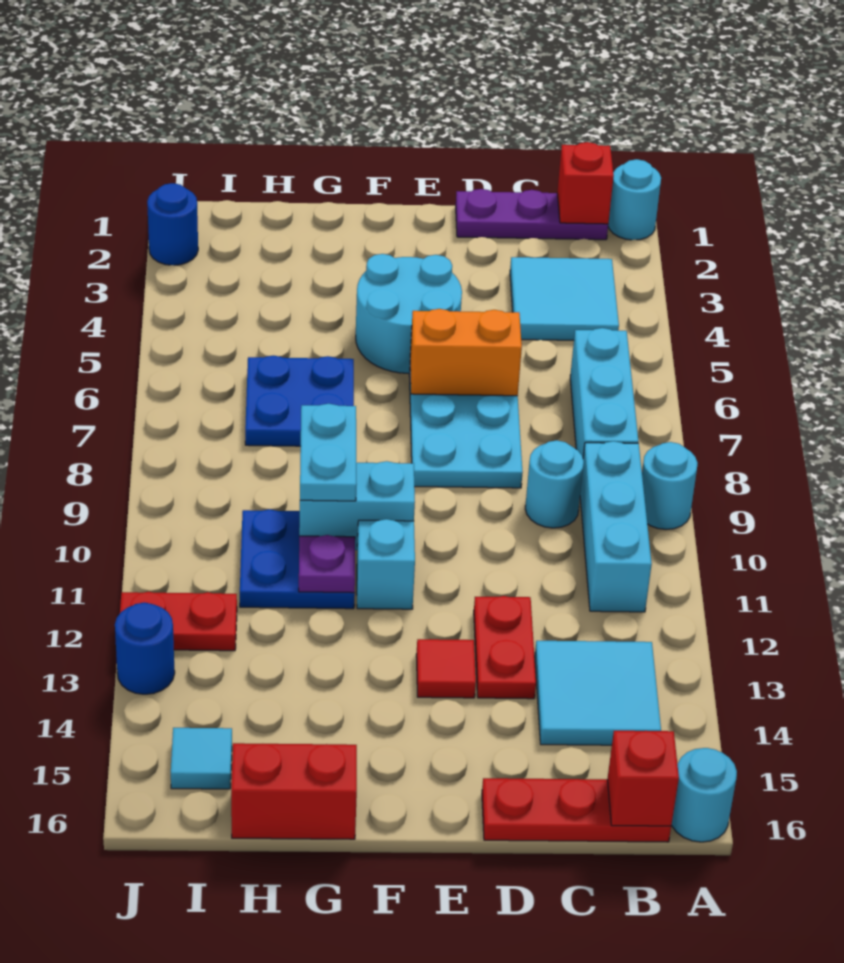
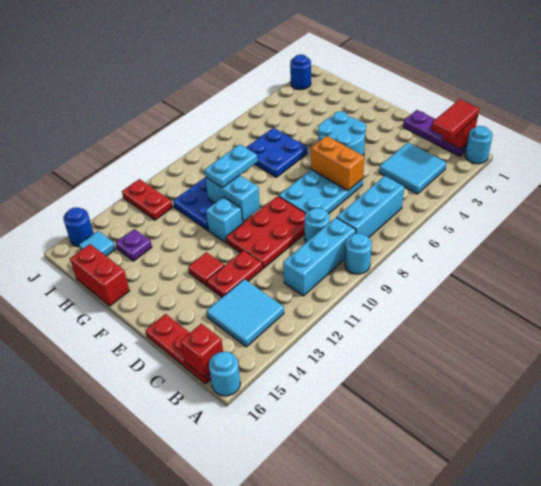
none -> red tile B1:B2 level 3
none -> red plate D9:E11 level 1
purple plate G11 level 2 -> purple plate H14 level 1
blue round brick J13 level 1 -> blue round brick J15 level 1

